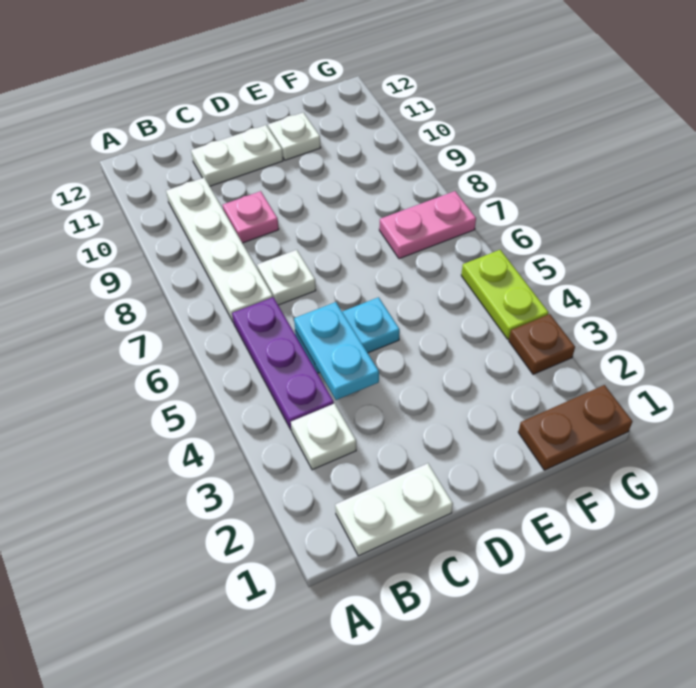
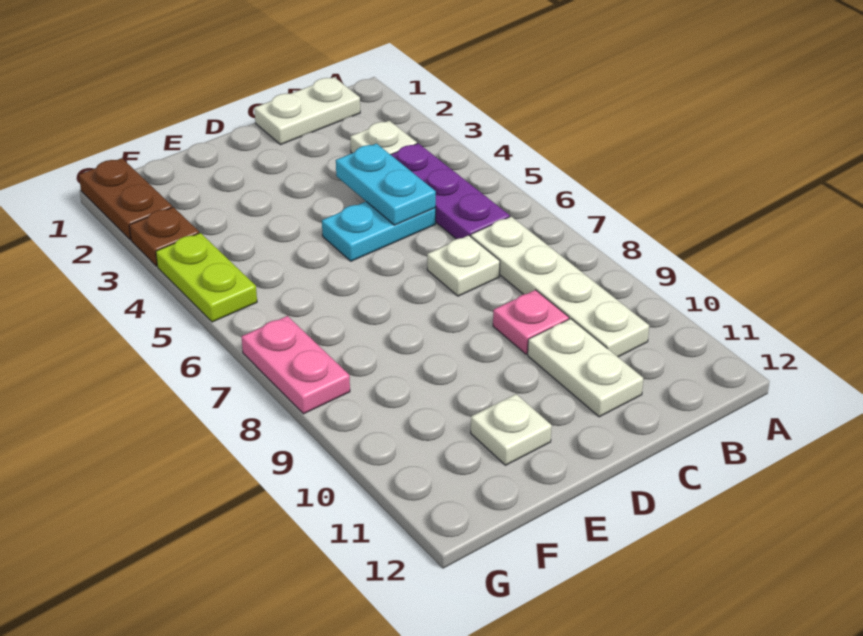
white plate C11:D11 level 1 -> white plate C10:C11 level 1
brown plate F1:G1 level 1 -> brown plate G1:G2 level 1
pink plate F7:G7 level 1 -> pink plate G7:G8 level 1

